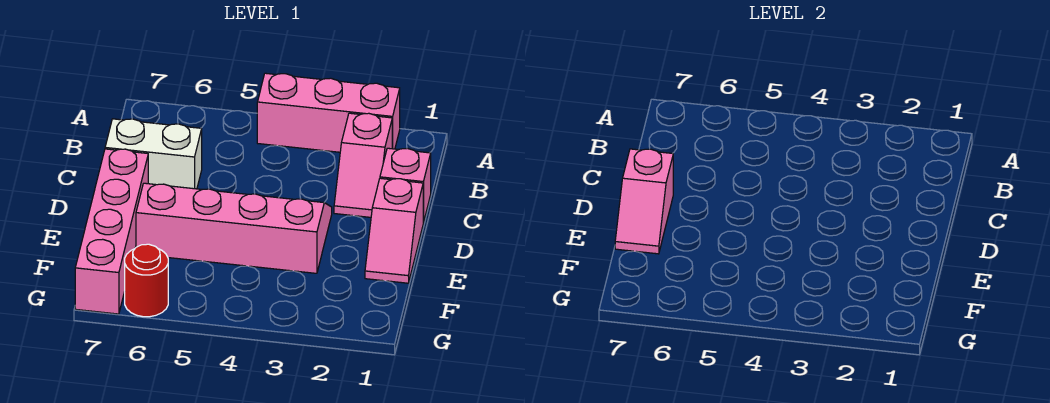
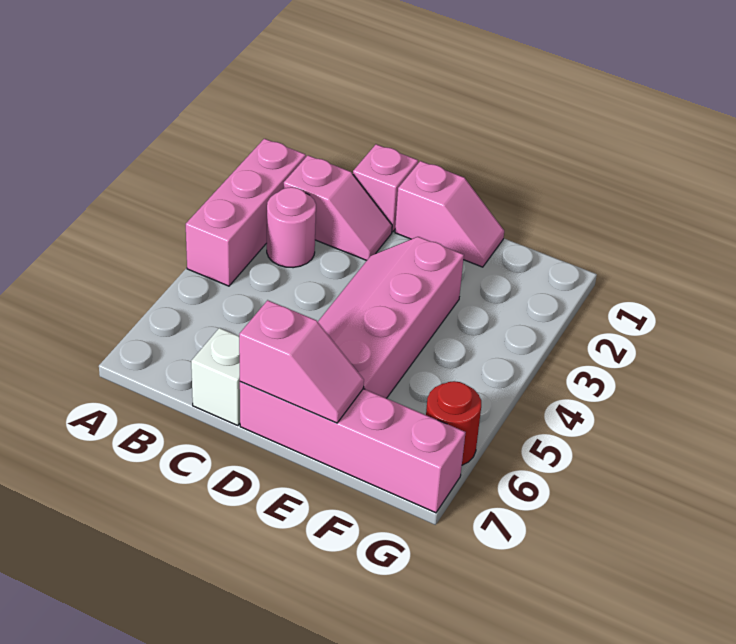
none -> pink round brick B3 level 1
white brick C6:C7 level 1 -> white brick C7 level 1

